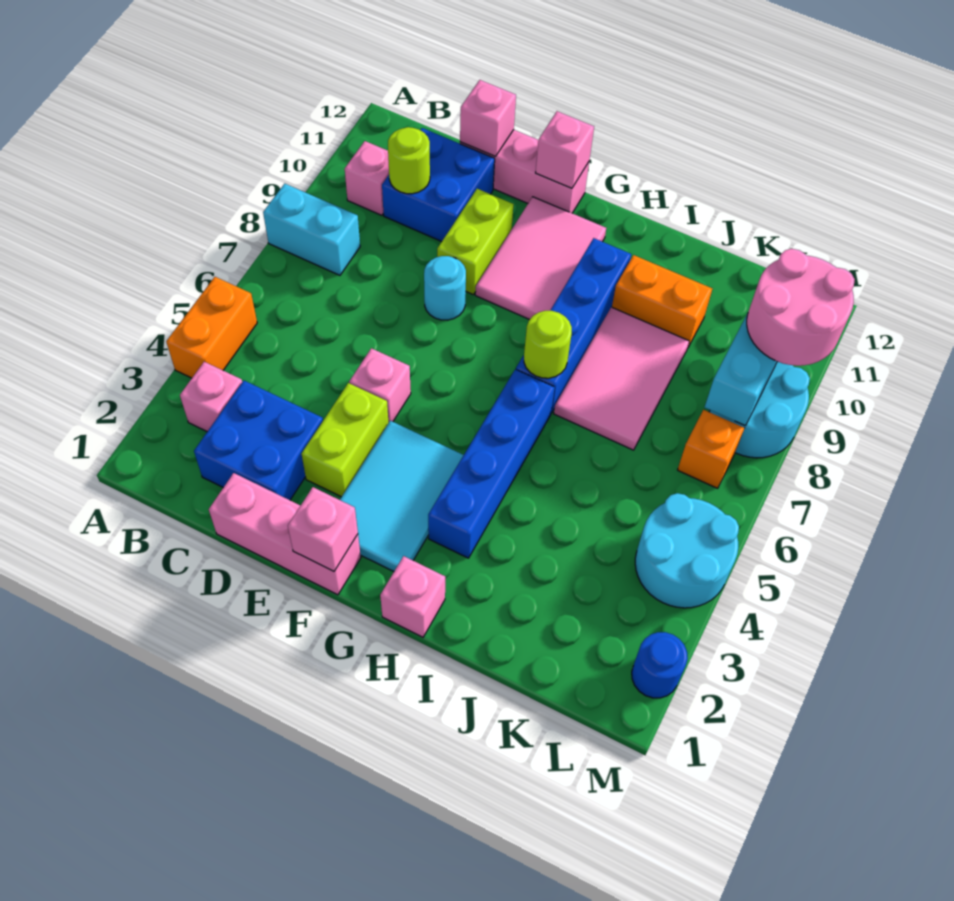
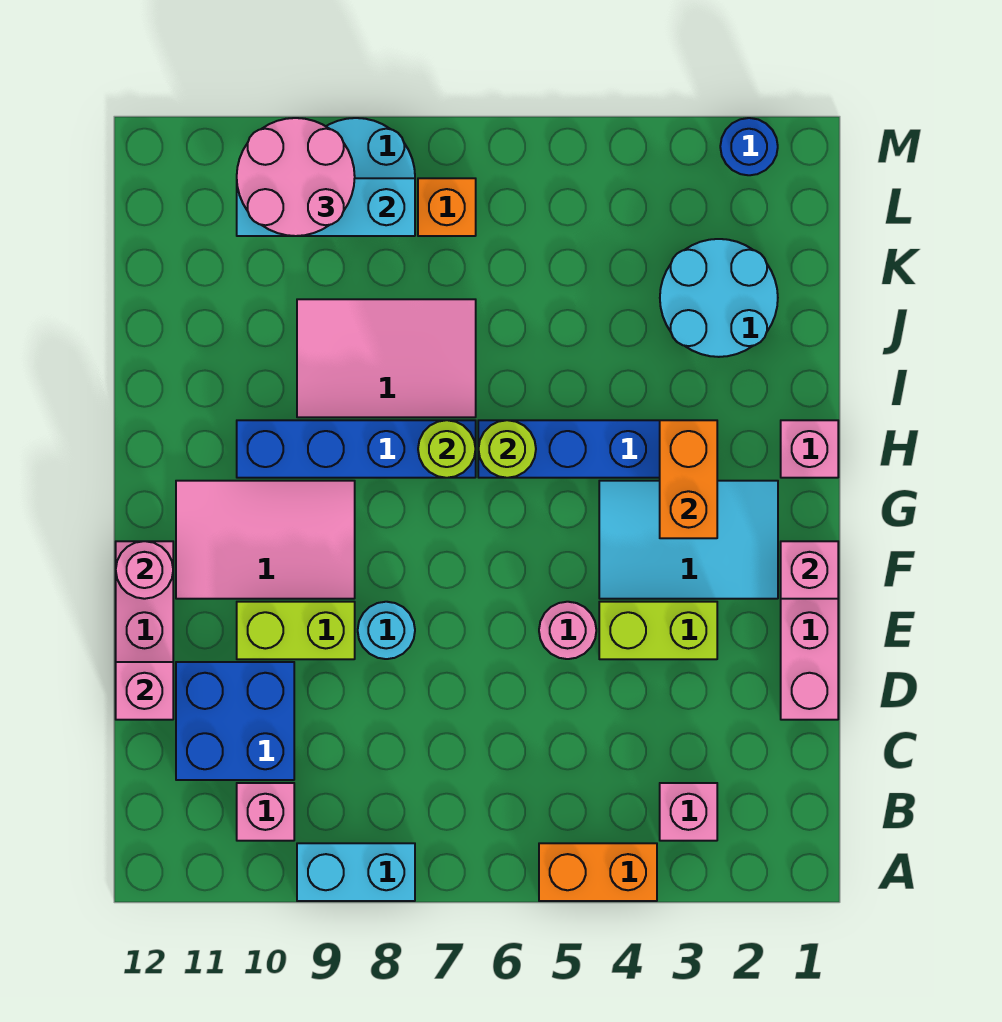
cyan brick A8:B8 level 1 -> cyan brick A8:A9 level 1
blue brick C2:D3 level 1 -> none
lime round brick C10 level 2 -> lime round brick H6 level 2
pink brick E5 level 1 -> pink round brick E5 level 1
pink brick F12 level 2 -> pink round brick F12 level 2
orange brick I10:J10 level 1 -> orange brick G3:H3 level 2
cyan round brick L4:M5 level 1 -> cyan round brick J2:K3 level 1

